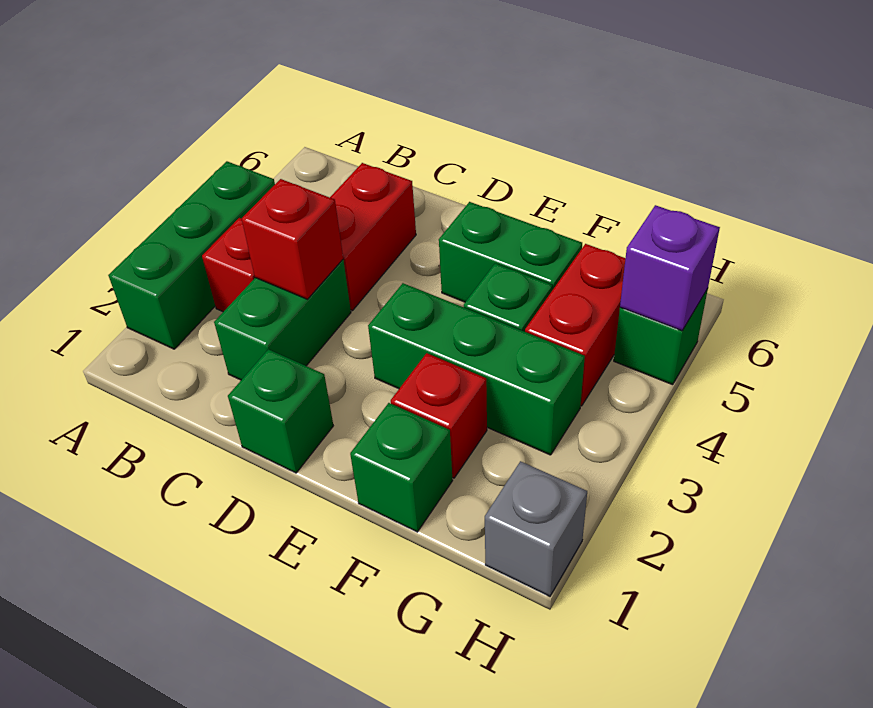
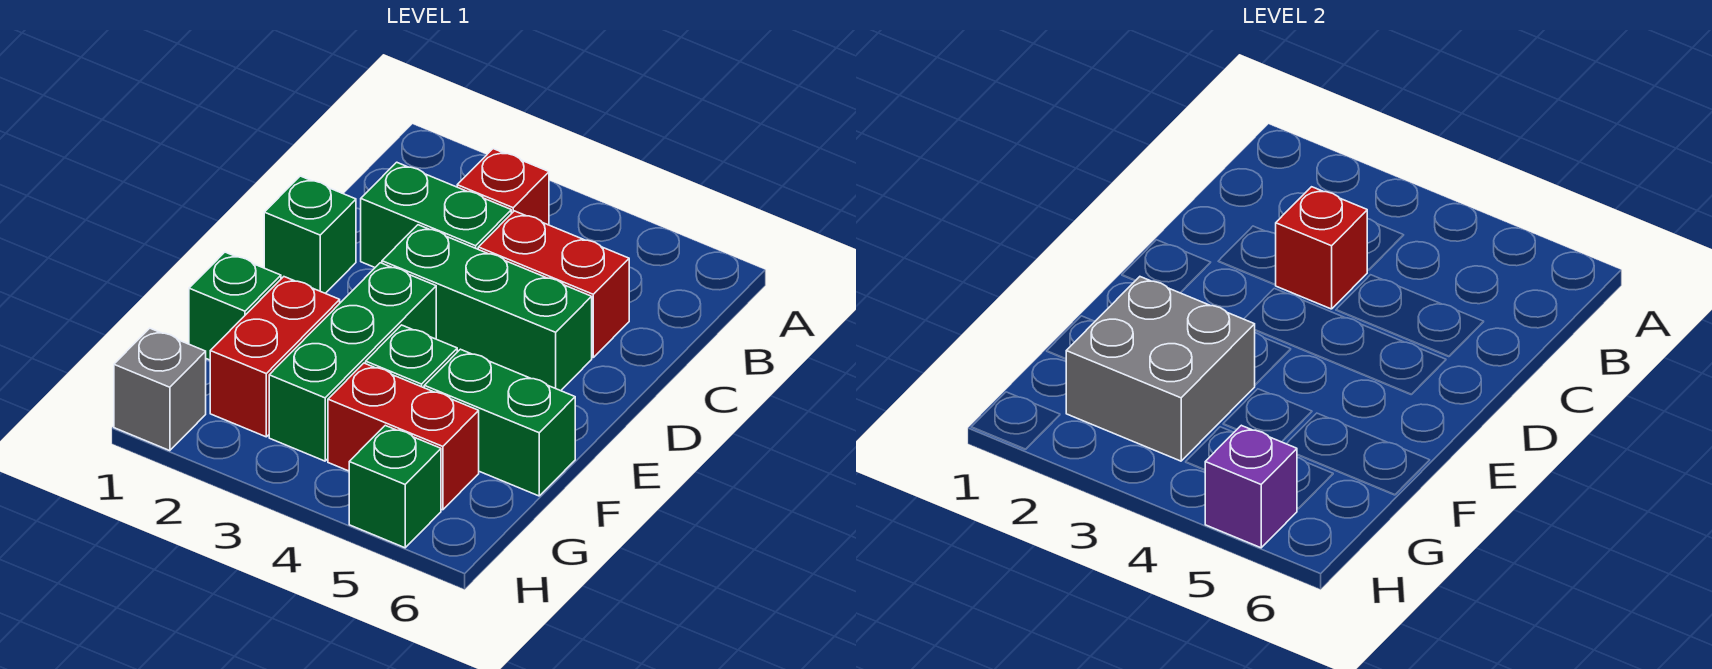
green brick A2:A4 level 1 -> green brick D3:D5 level 1
green brick E5:F5 level 1 -> green brick F5:F6 level 1
red brick F2 level 1 -> red brick F2:G2 level 1
none -> grey brick F2:G3 level 2

